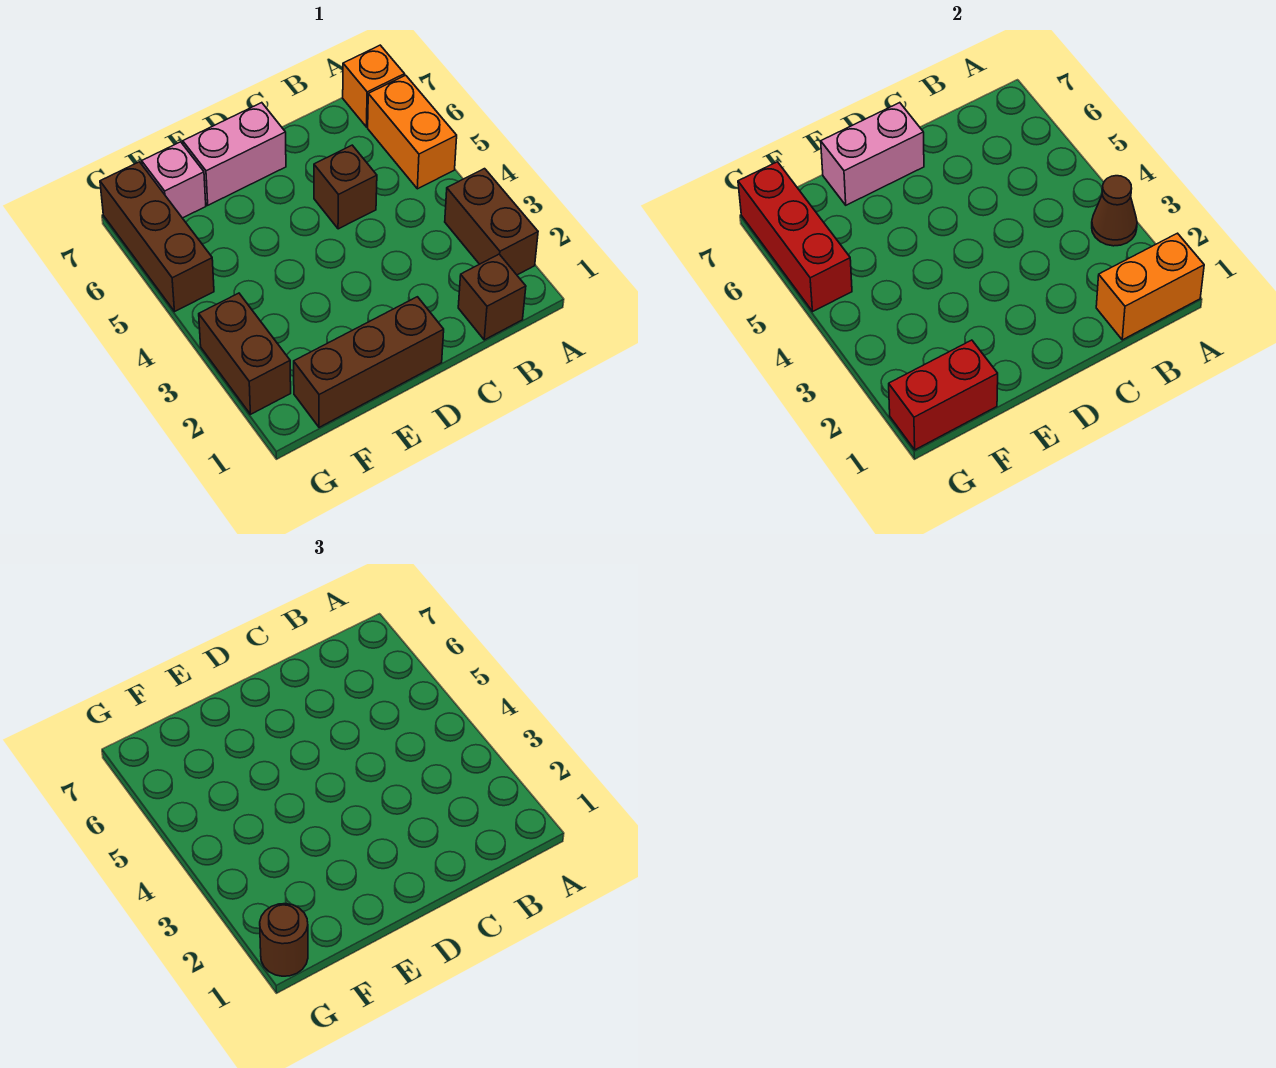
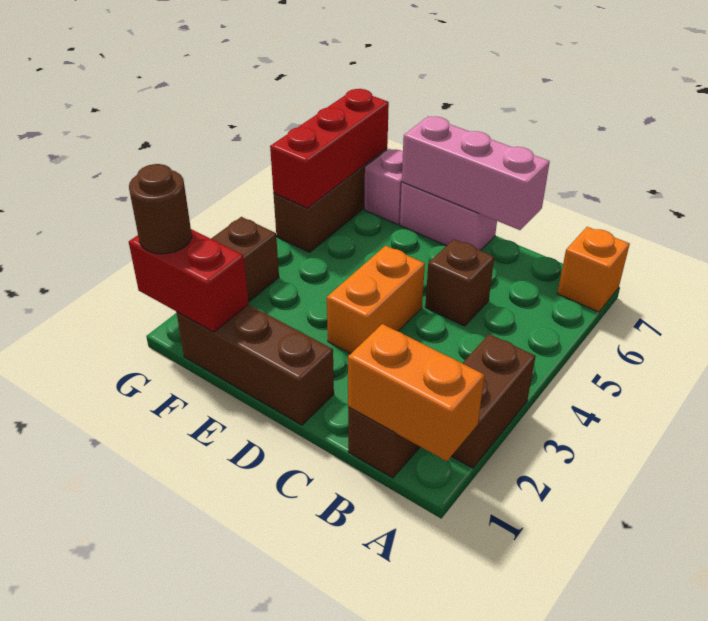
brown cone A3 level 2 -> none
orange brick A5:A6 level 1 -> orange brick D3:D4 level 1
pink brick D7:E7 level 2 -> pink brick C7:E7 level 2

